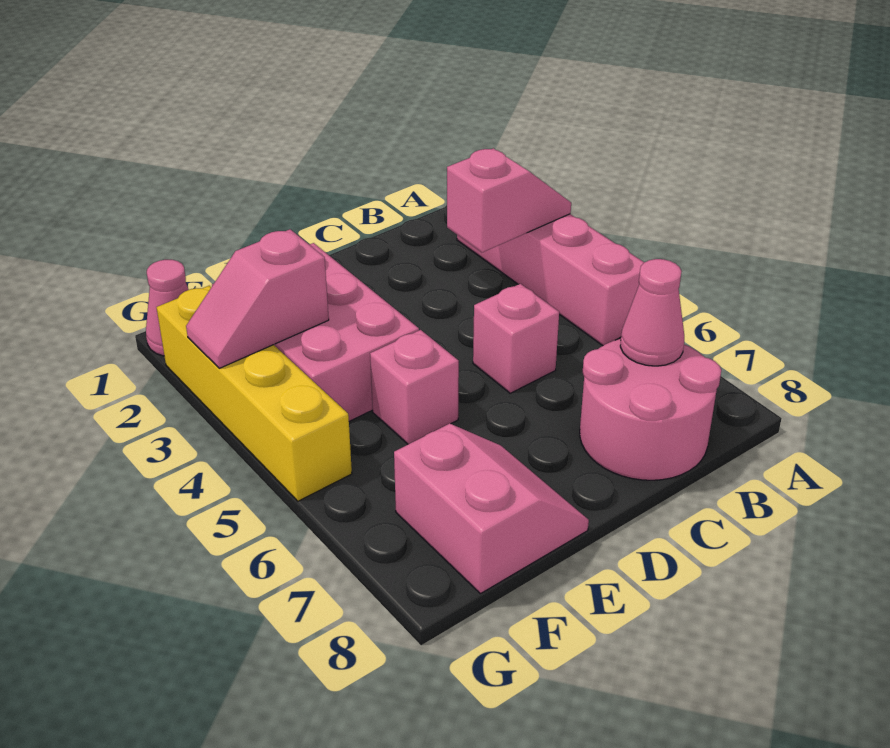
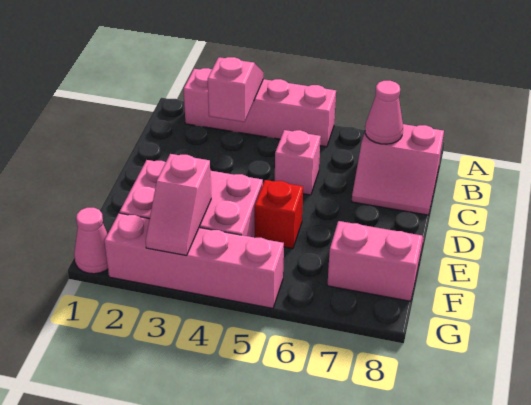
pink round brick B7:C8 level 1 -> pink slope B7:C8 level 1 top B
pink brick E5 level 1 -> red brick E5 level 1
yellow brick G2:G5 level 1 -> pink brick G2:G5 level 1

